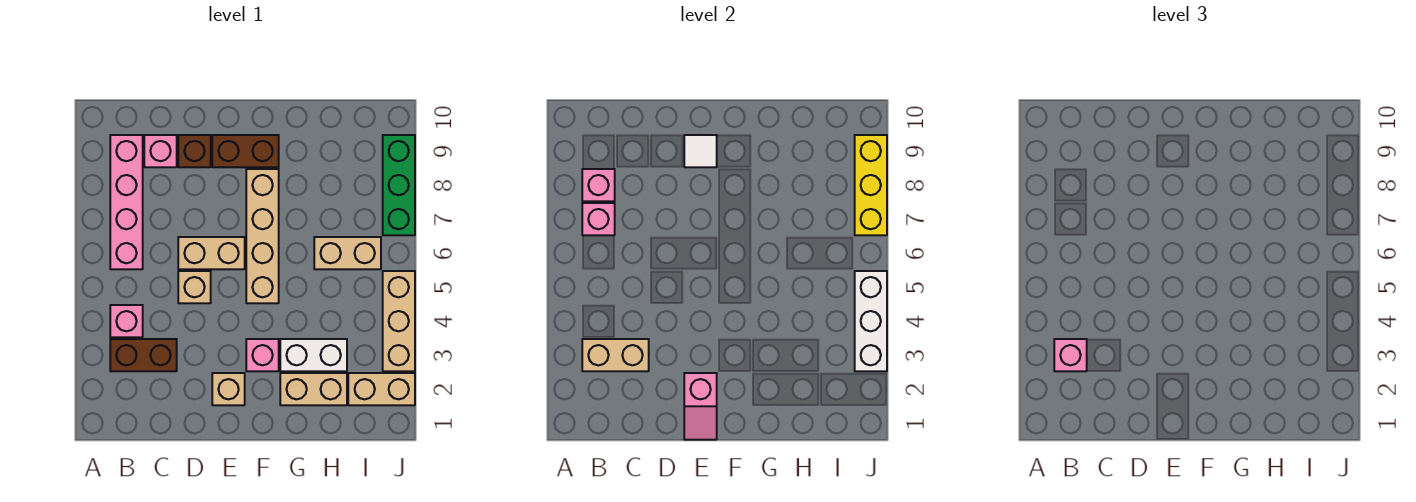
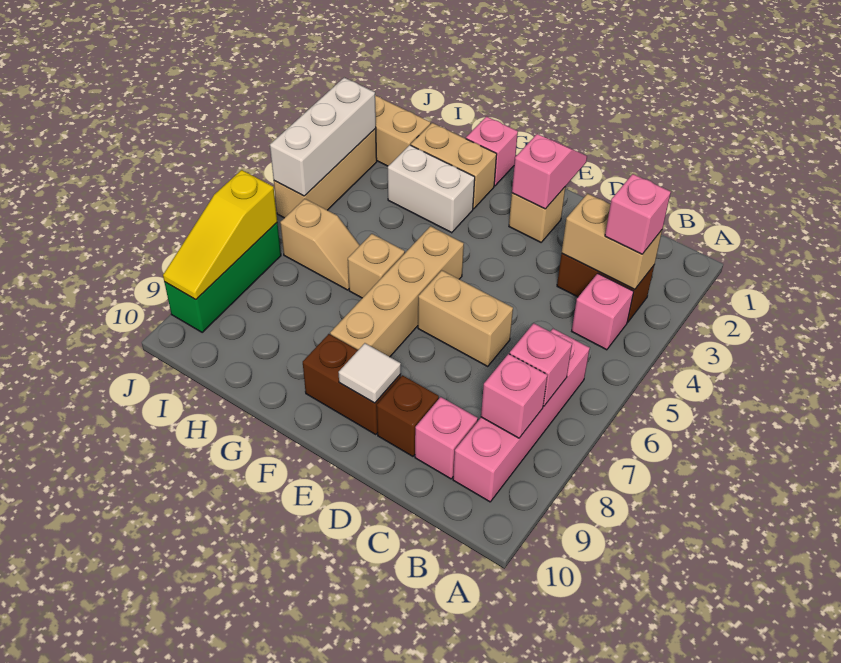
tan brick D5 level 1 -> tan brick G6 level 1
pink brick F3 level 1 -> pink brick G1 level 1
tan brick H6:I6 level 1 -> tan slope H6:I6 level 1 top I
yellow brick J7:J9 level 2 -> yellow slope J7:J9 level 2 top 7

